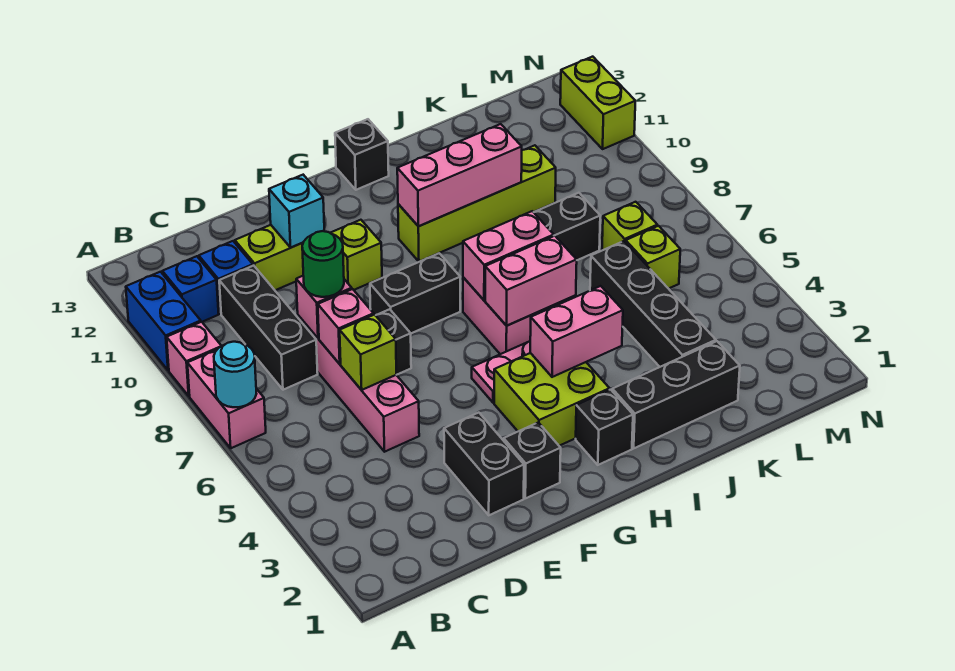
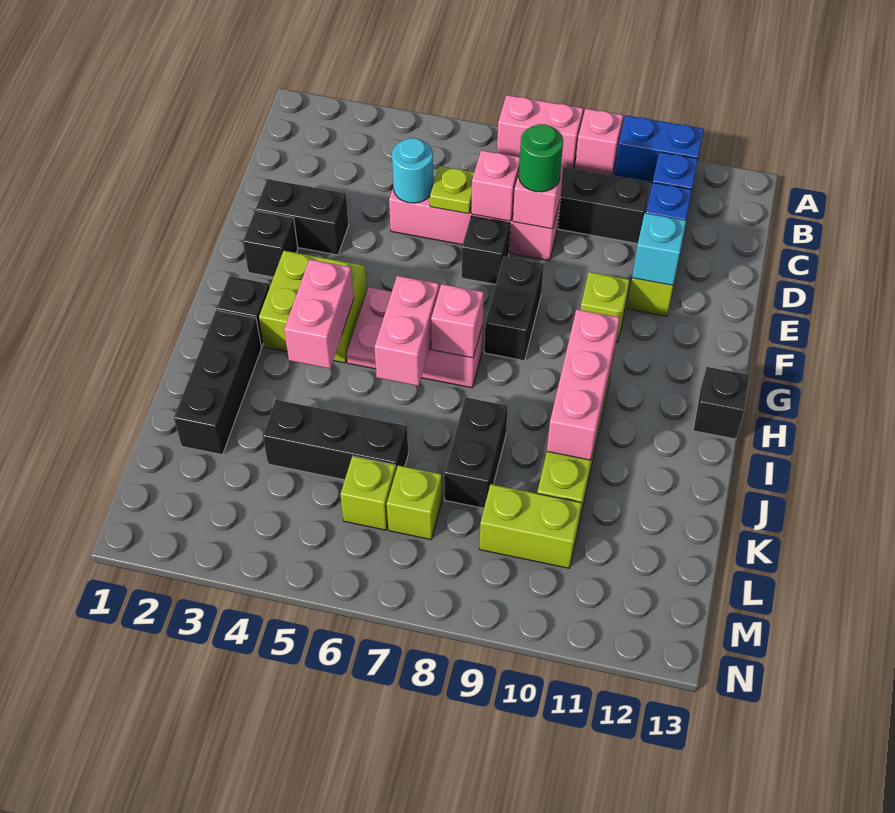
cyan round brick A7 level 2 -> cyan round brick D5 level 2
lime brick D6 level 2 -> lime plate D6 level 2
pink brick H7:I7 level 2 -> pink brick H7 level 2
black brick K3:K6 level 1 -> black brick K4:K6 level 1
lime brick N11:N12 level 1 -> lime brick L9:L10 level 1

